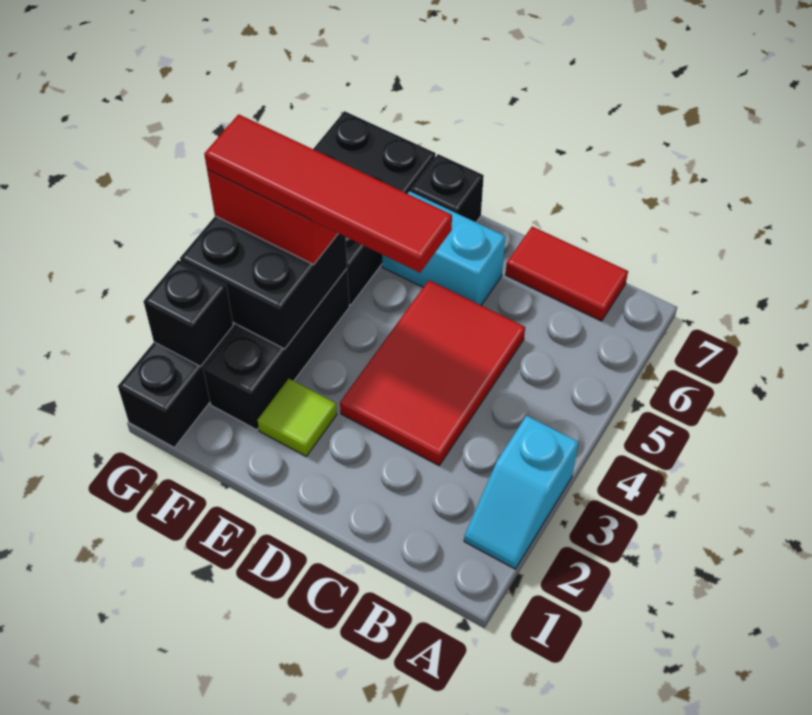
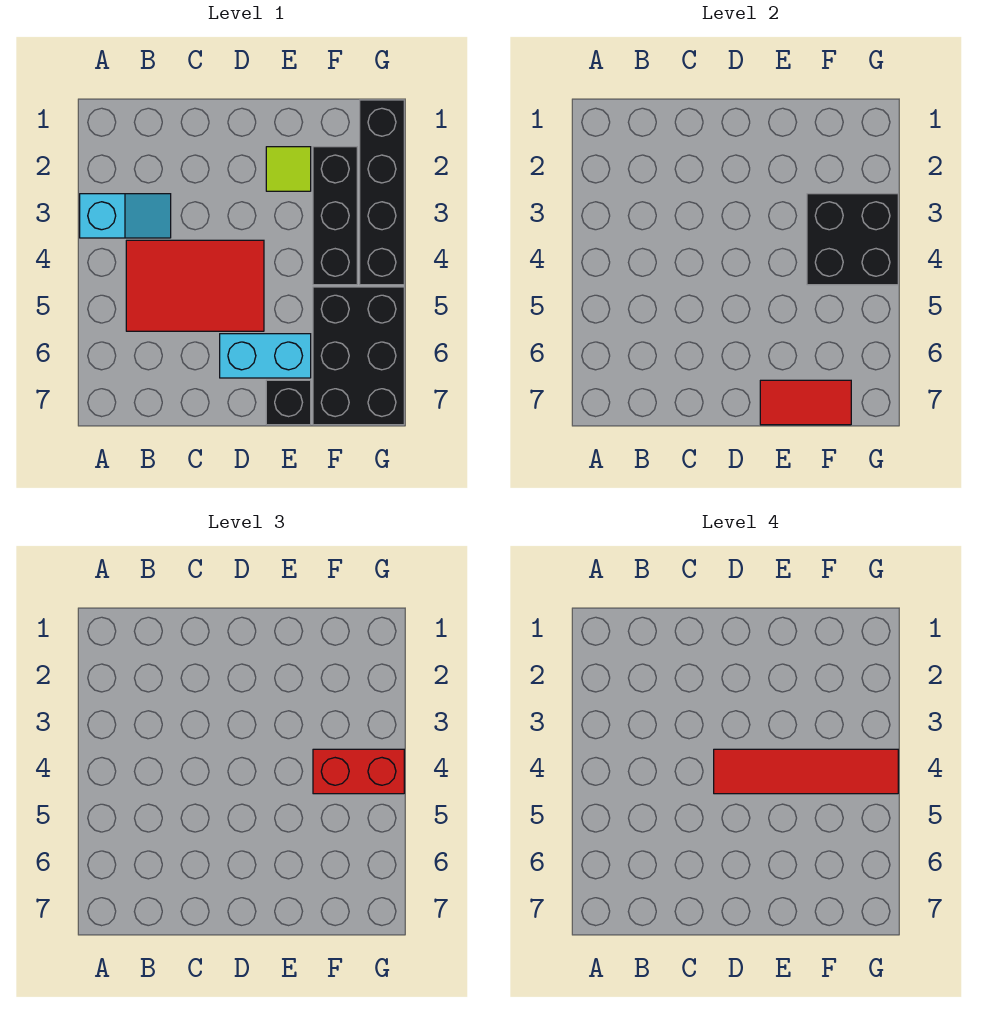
cyan slope A2:A3 level 1 top 3 -> cyan slope A3:B3 level 1 top A
red tile B7:C7 level 1 -> red tile E7:F7 level 2
red tile C3:D5 level 1 -> red tile B4:D5 level 1
black brick G2 level 2 -> none

